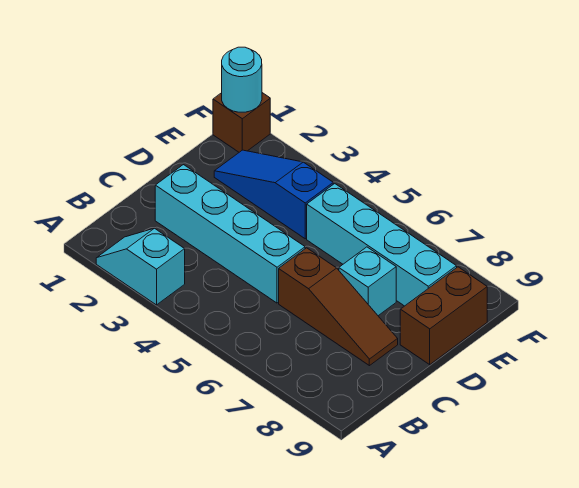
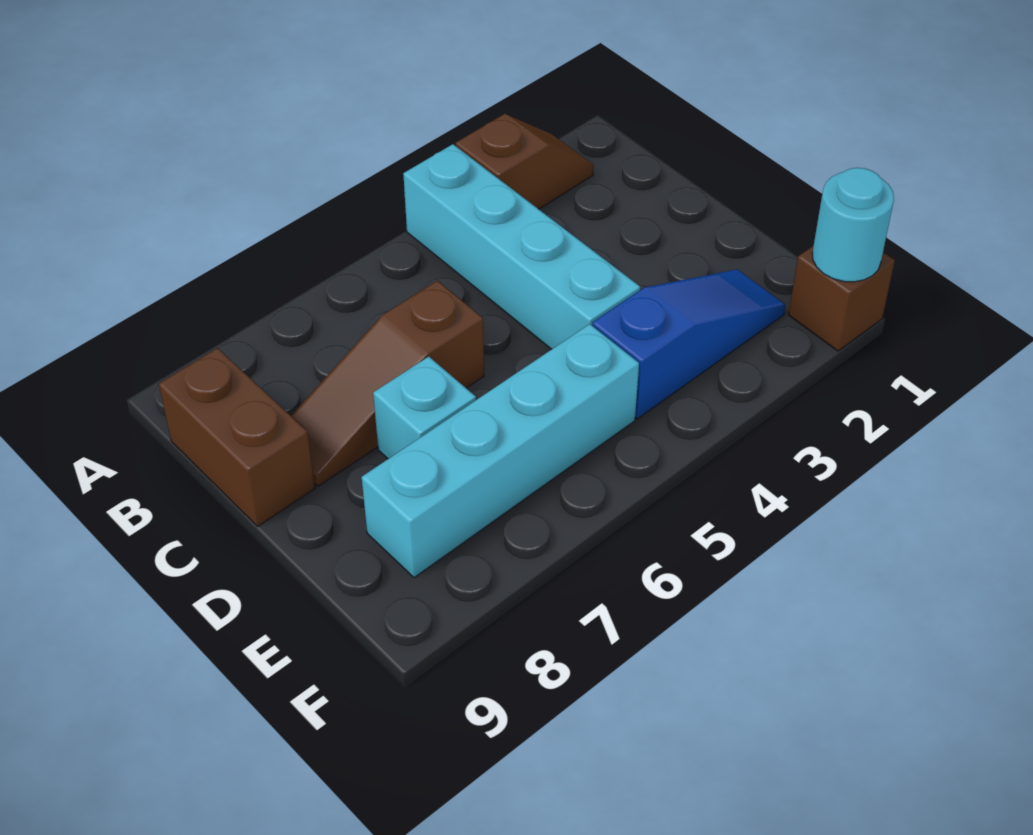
cyan slope A2:A3 level 1 top 3 -> brown slope A2:A3 level 1 top 3
cyan brick C2:C5 level 1 -> cyan brick A4:D4 level 1
brown brick D9:E9 level 1 -> brown brick B9:C9 level 1

